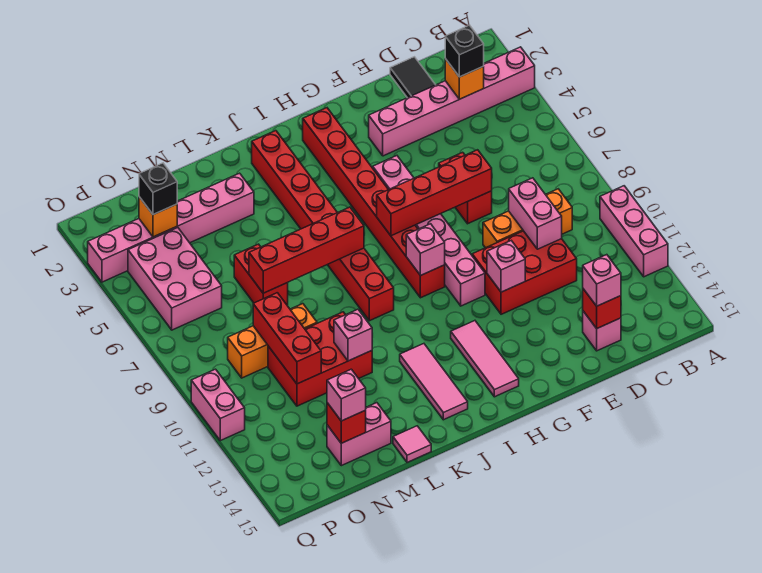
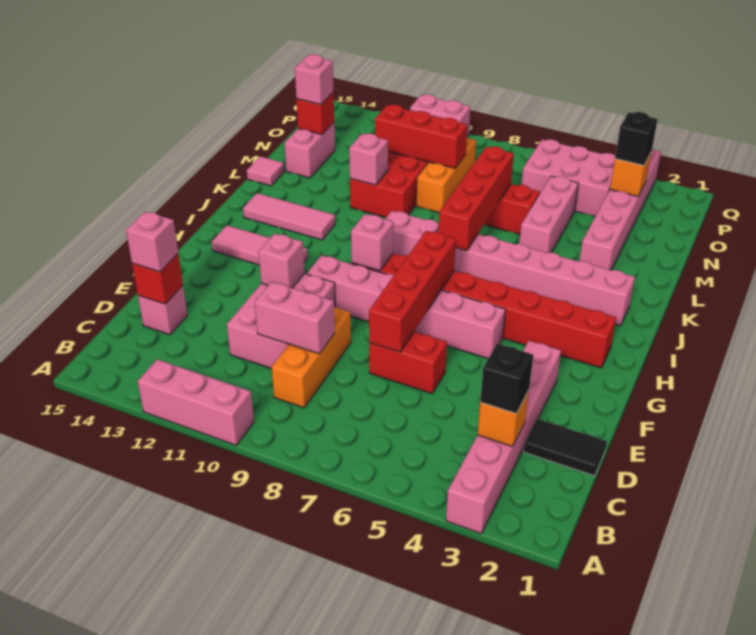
red brick D10:F11 level 1 -> pink brick D10:F11 level 1
red brick J2:J9 level 1 -> pink brick J2:J9 level 1
none -> pink brick L5:N5 level 1

